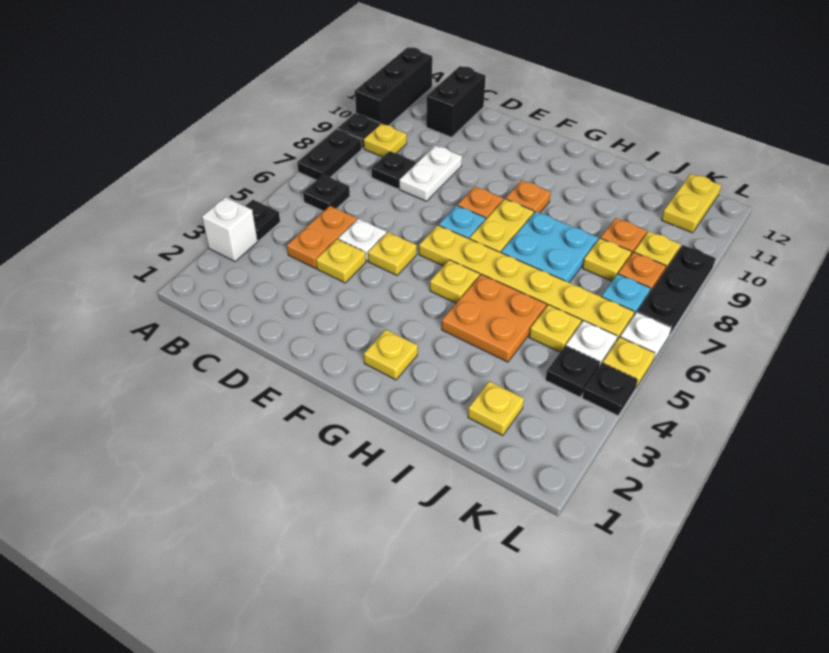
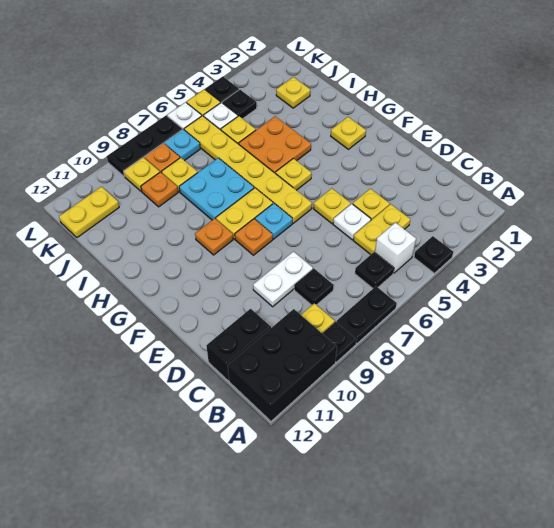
white brick A3 level 1 -> white brick B5 level 1
black brick A10:A12 level 1 -> black brick A10:B12 level 1
orange plate C4:C5 level 1 -> yellow plate C4:C5 level 1

